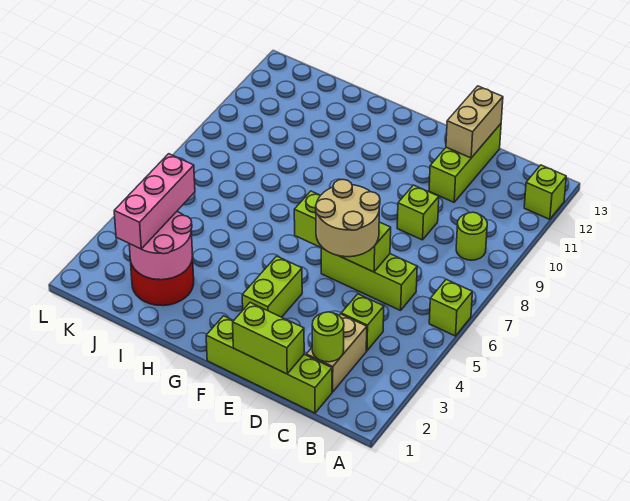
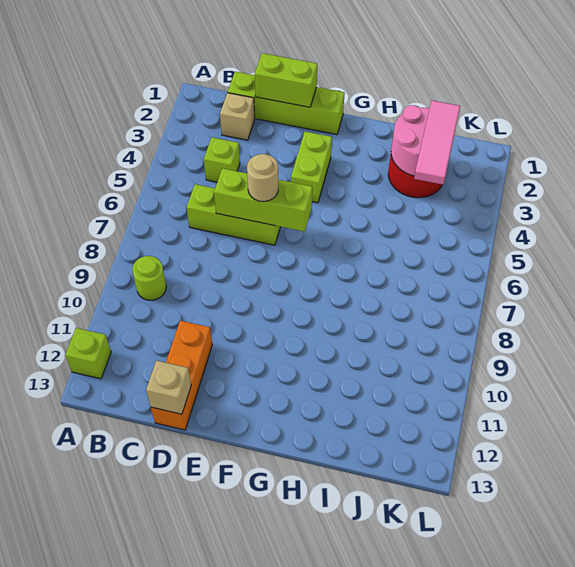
lime brick A6 level 1 -> none
tan brick C2:C3 level 1 -> tan brick C2 level 1
lime round brick C2 level 2 -> none
tan round brick D5:E6 level 3 -> tan round brick E6 level 3
lime brick D9 level 1 -> none
lime brick D11:D13 level 1 -> orange brick D11:D13 level 1
tan brick D12:D13 level 2 -> tan brick D13 level 2
pink brick J2:J4 level 3 -> pink tile J2:J4 level 3

